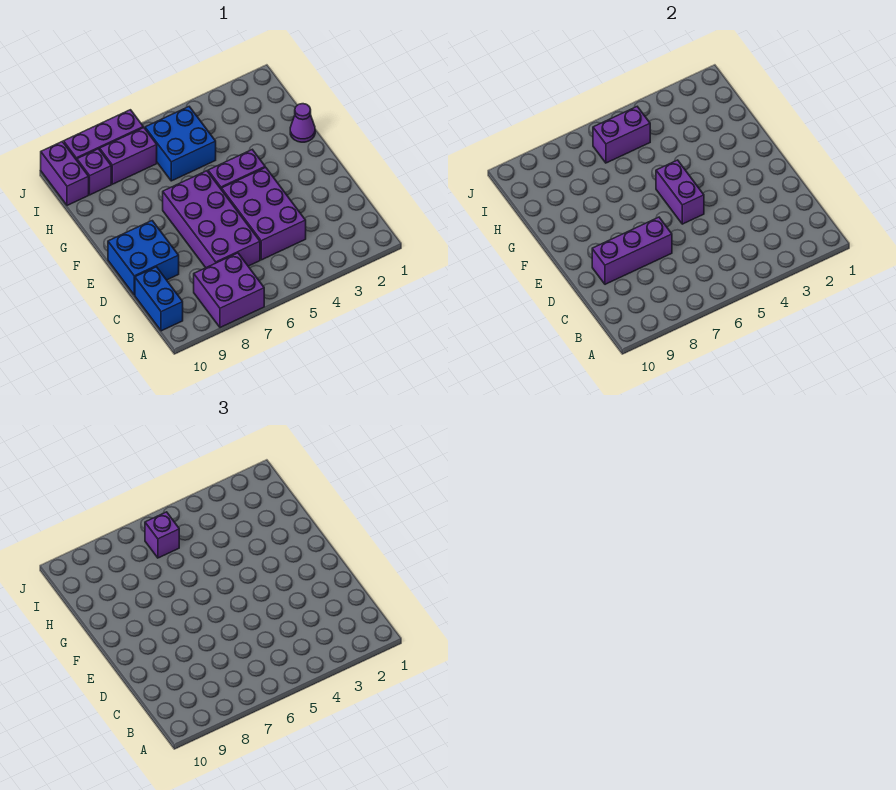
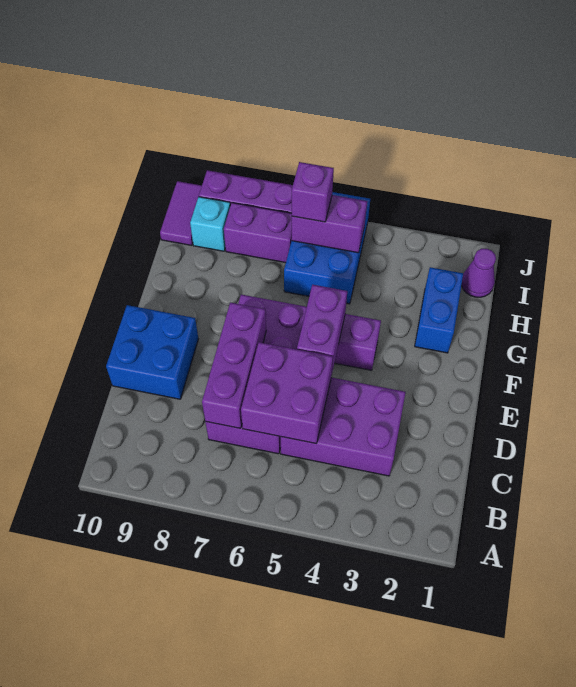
purple brick A7:B8 level 1 -> purple brick C5:D6 level 2
blue brick B10:C10 level 1 -> blue brick G2:H2 level 1
purple brick C4:E5 level 1 -> purple brick C3:D5 level 1
purple brick D7:D9 level 2 -> purple brick C7:E7 level 2
purple cone G1 level 1 -> purple cone I1 level 1
blue brick H5:I6 level 1 -> blue brick H5:J6 level 1
purple brick I9 level 1 -> cyan brick I9 level 1
purple brick I10:J10 level 1 -> purple tile I10:J10 level 1

